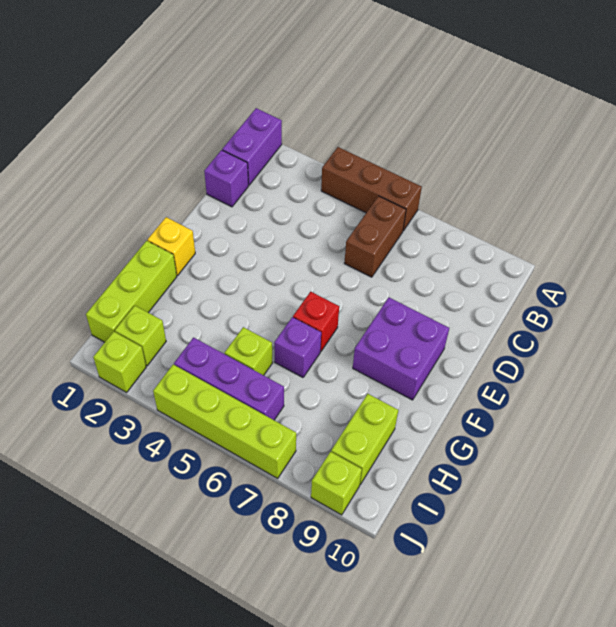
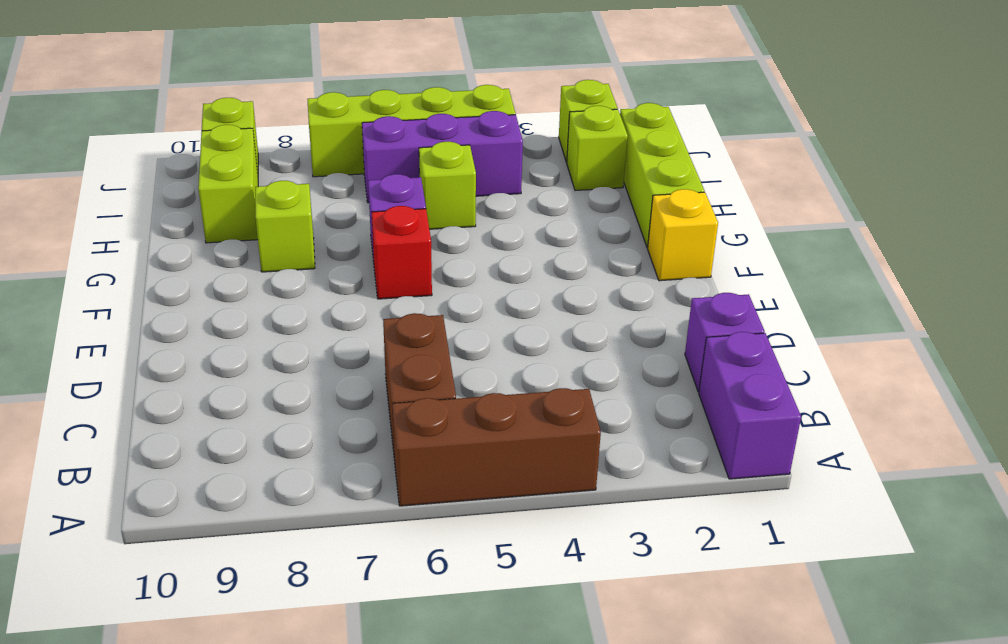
purple brick E8:F9 level 1 -> none
none -> lime brick G8 level 1

